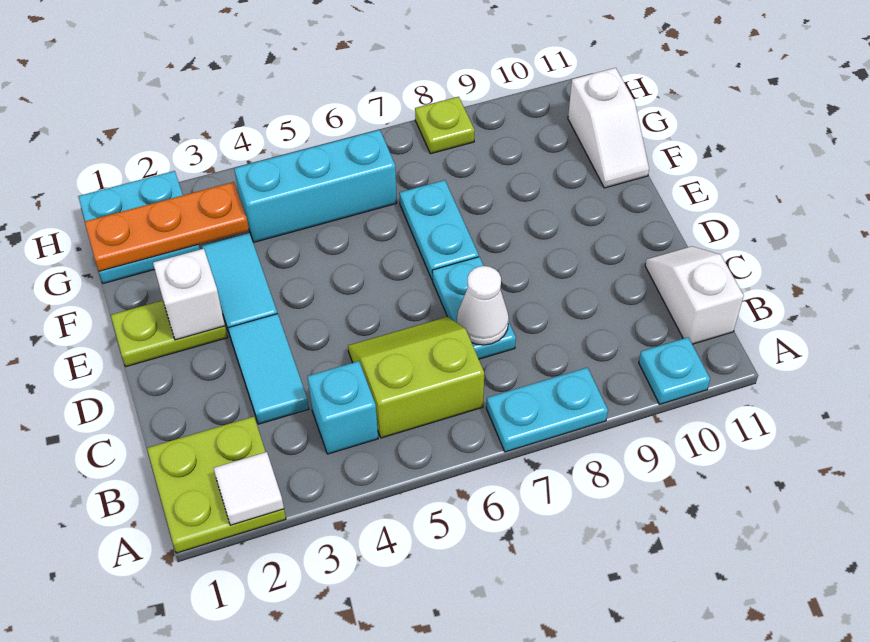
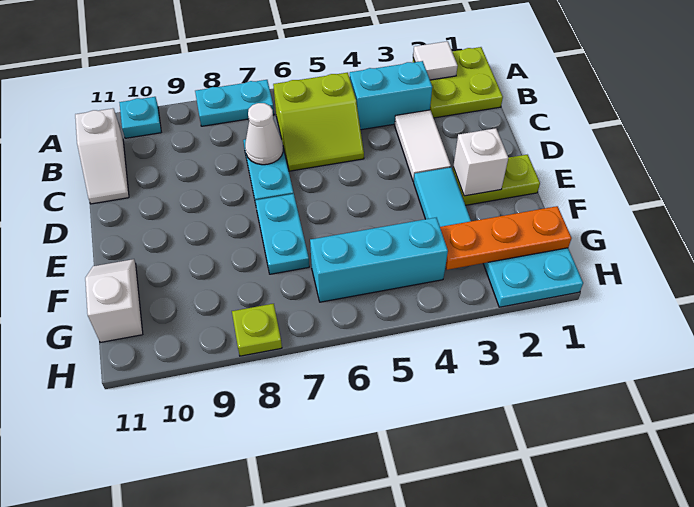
cyan brick B4 level 1 -> cyan brick B3:B4 level 1
cyan tile C3:D3 level 1 -> white tile C3:D3 level 1

